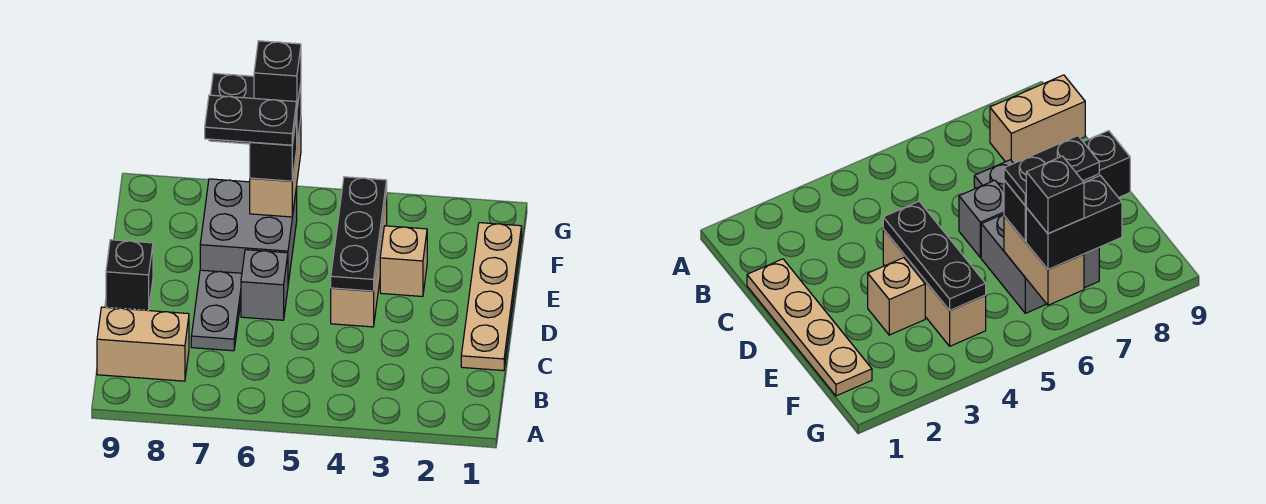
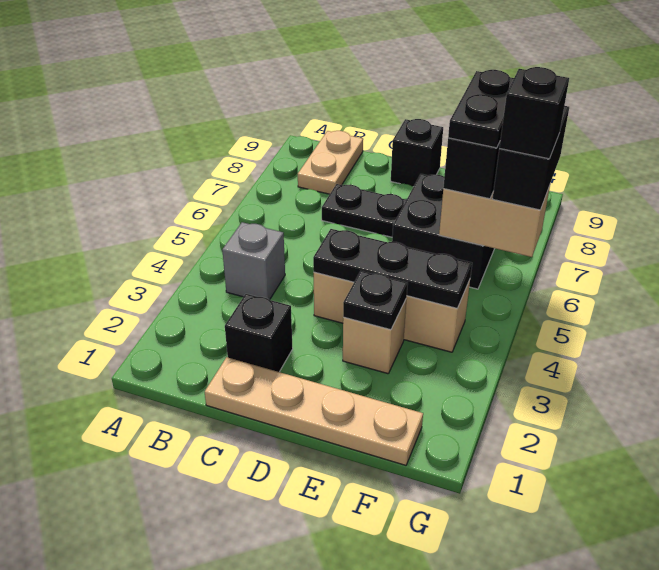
tan brick B8:B9 level 1 -> tan plate B8:B9 level 1
none -> black brick C2 level 1
grey plate C7:D7 level 1 -> black plate C7:D7 level 1
grey brick D6 level 1 -> grey brick B4 level 1
none -> black plate E3 level 2
grey brick E6:F7 level 1 -> black brick E6:F7 level 1

